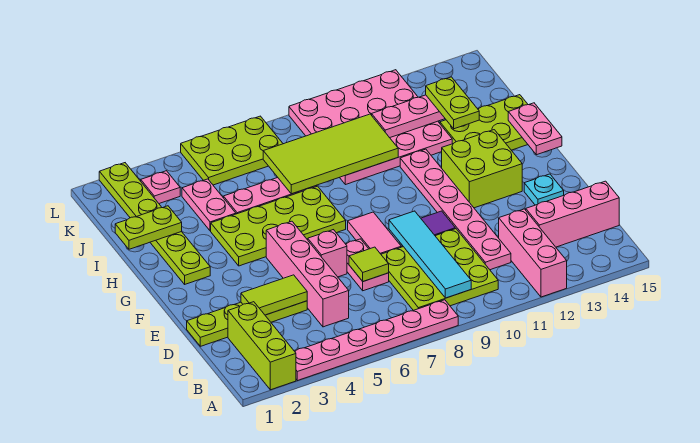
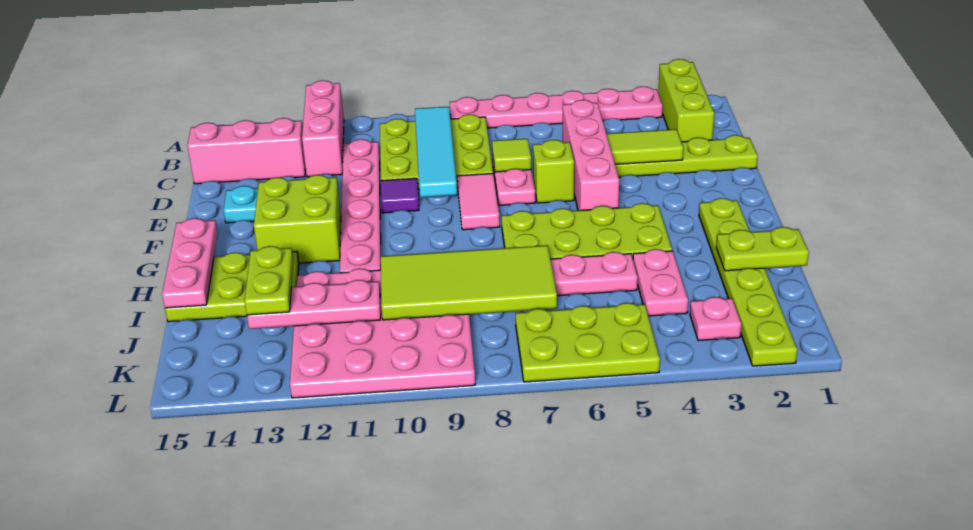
pink brick E6 level 1 -> lime brick E6 level 1
pink plate G15:H15 level 2 -> pink plate G15:I15 level 2

